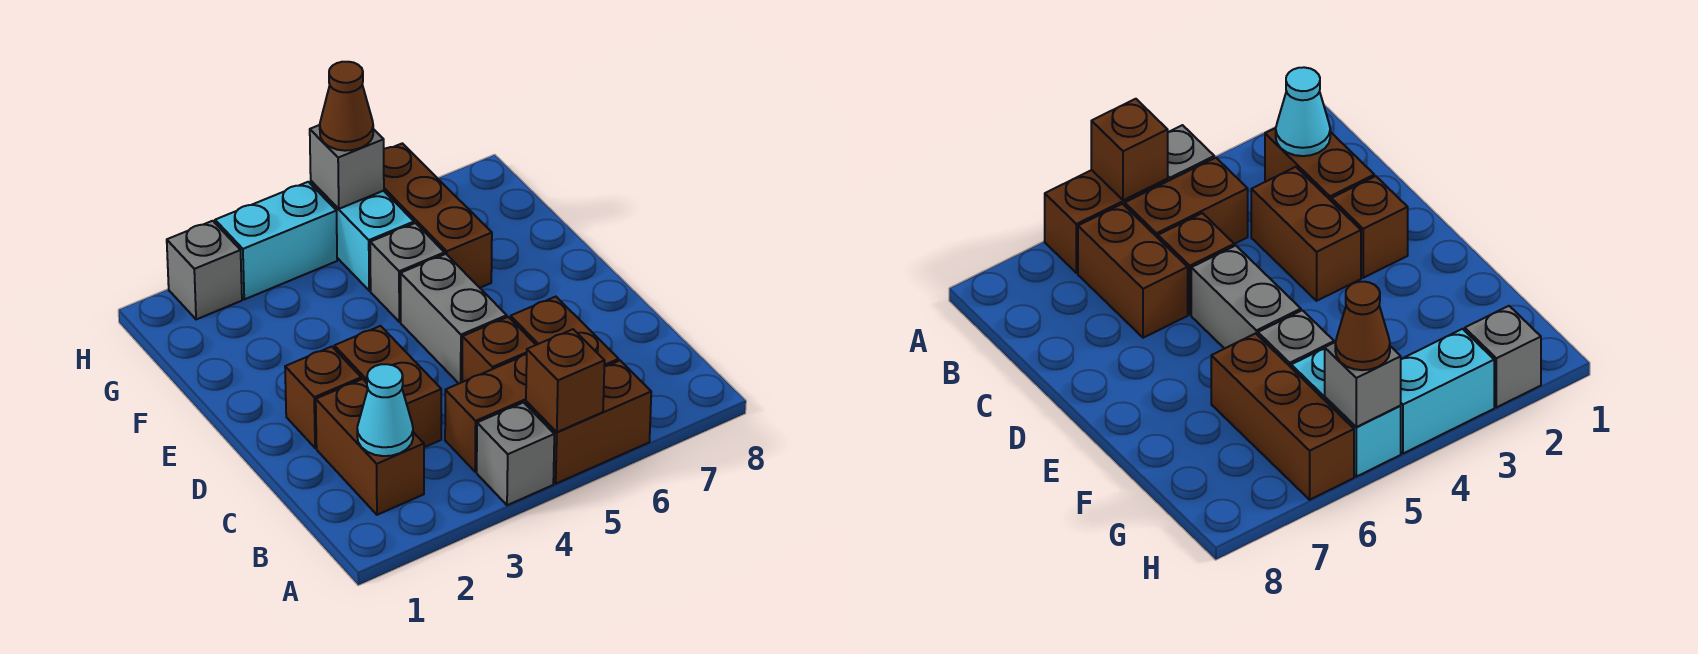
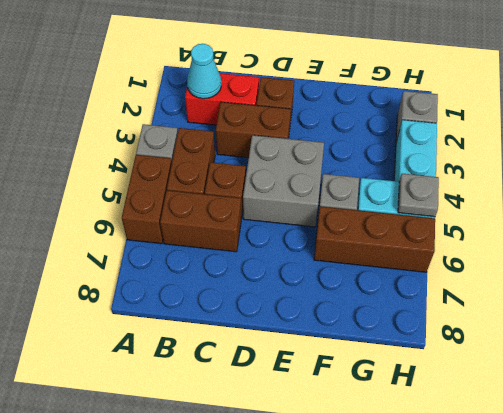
brown brick A5 level 2 -> none
brown brick B2:C2 level 1 -> red brick B2:C2 level 1
grey brick D5:E5 level 1 -> grey brick D4:E5 level 1
grey brick H5 level 2 -> grey plate H5 level 2
brown cone H5 level 3 -> none

